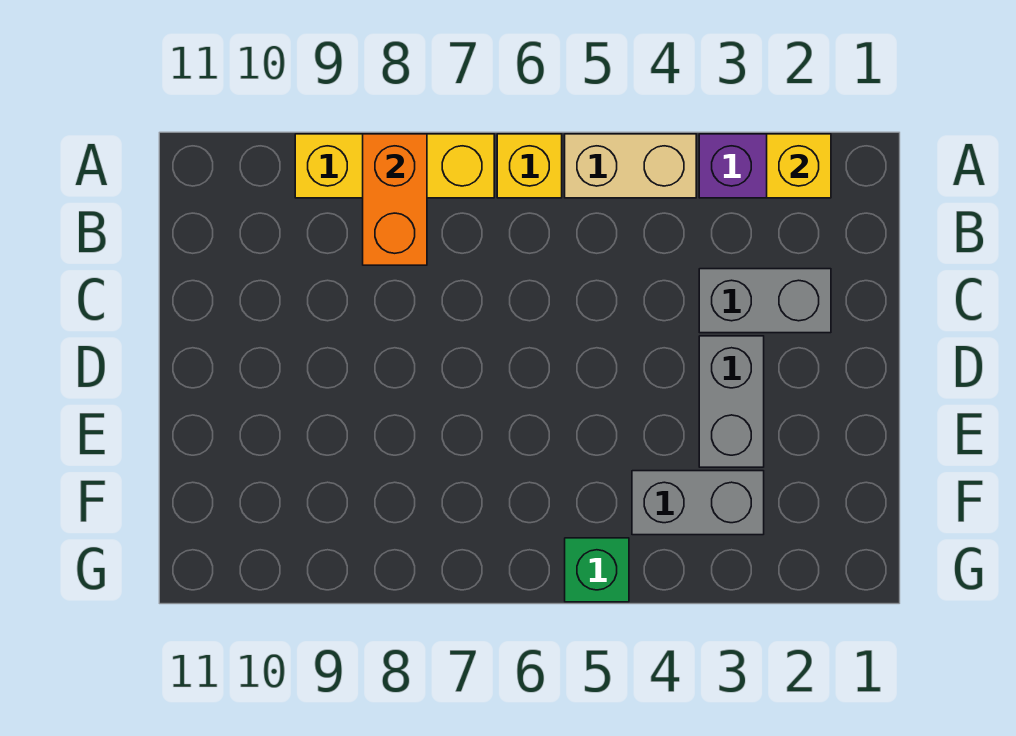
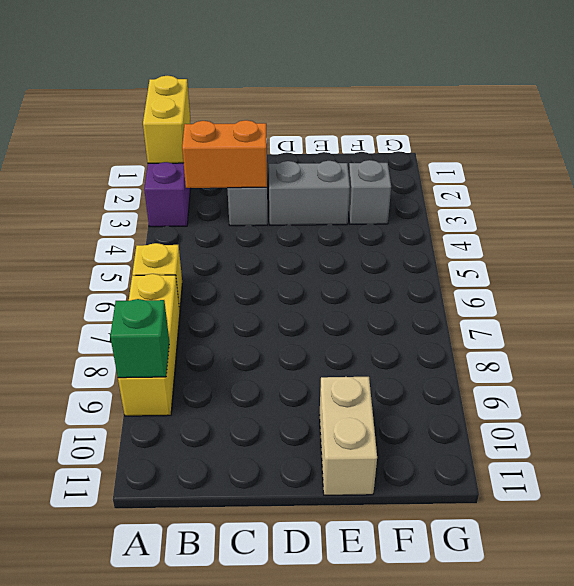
yellow brick A2 level 2 -> yellow brick A1:A2 level 2
tan brick A4:A5 level 1 -> tan brick E10:E11 level 1
orange brick A8:B8 level 2 -> orange brick B3:C3 level 2
grey brick F3:F4 level 1 -> grey brick F3 level 1
green brick G5 level 1 -> green brick A9 level 2

